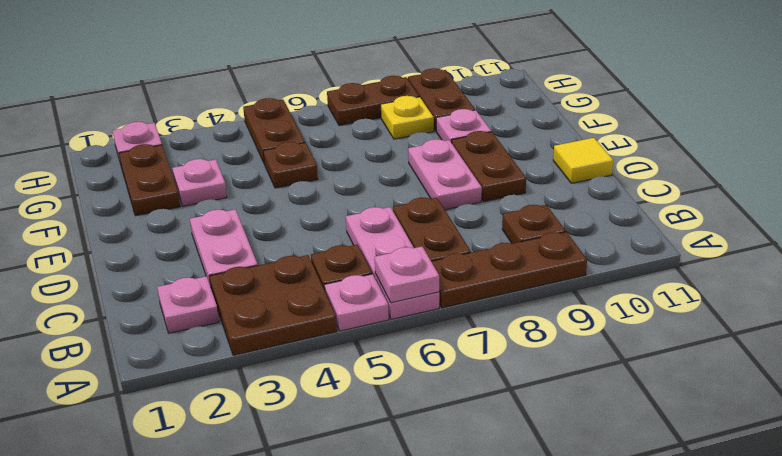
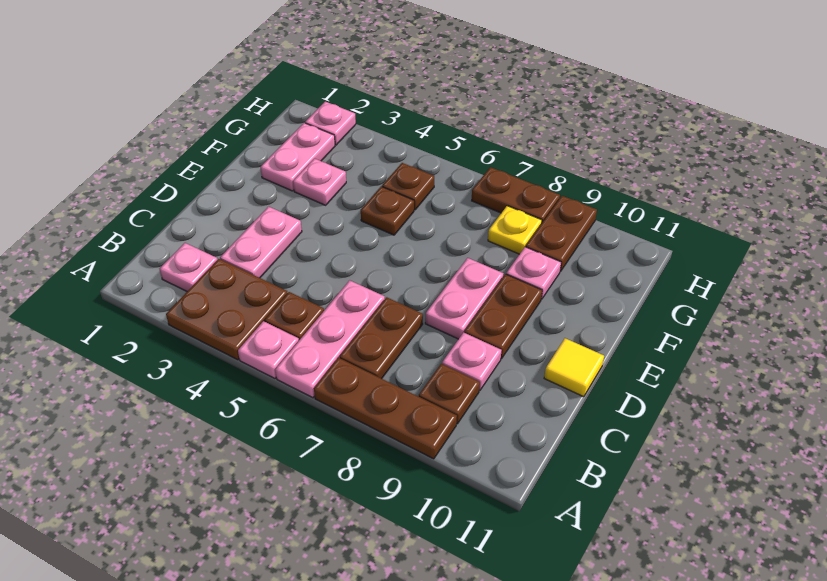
pink plate A6 level 2 -> pink plate C9 level 1
brown plate F2:G2 level 1 -> pink plate F2:G2 level 1
brown plate G5:H5 level 1 -> brown plate G5 level 1

